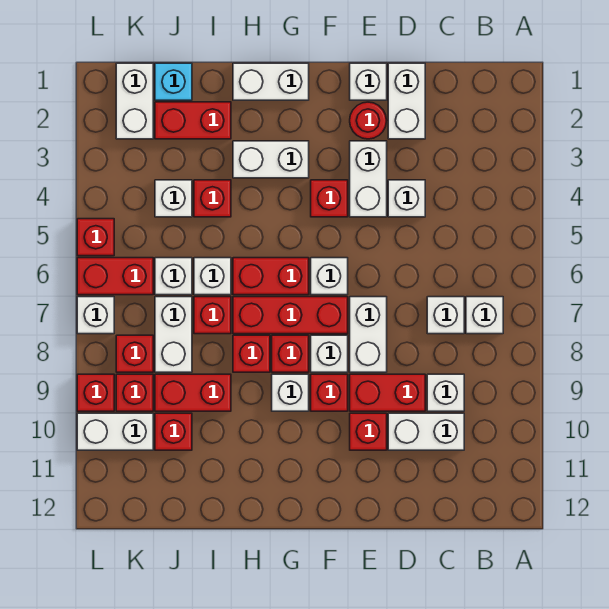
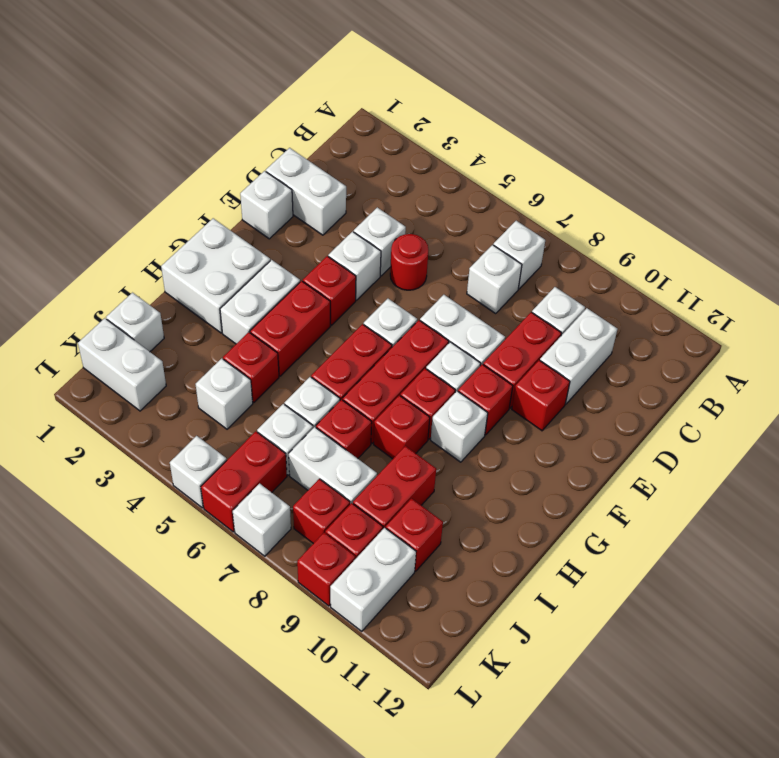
red round brick E2 level 1 -> red round brick D5 level 1
white brick E3:E4 level 1 -> white brick E4 level 1
white brick G1:H1 level 1 -> white brick G1:H2 level 1
red brick I2:J2 level 1 -> red brick G4:H4 level 1
cyan brick J1 level 1 -> white brick J1 level 1
red brick L5 level 1 -> white brick L5 level 1

